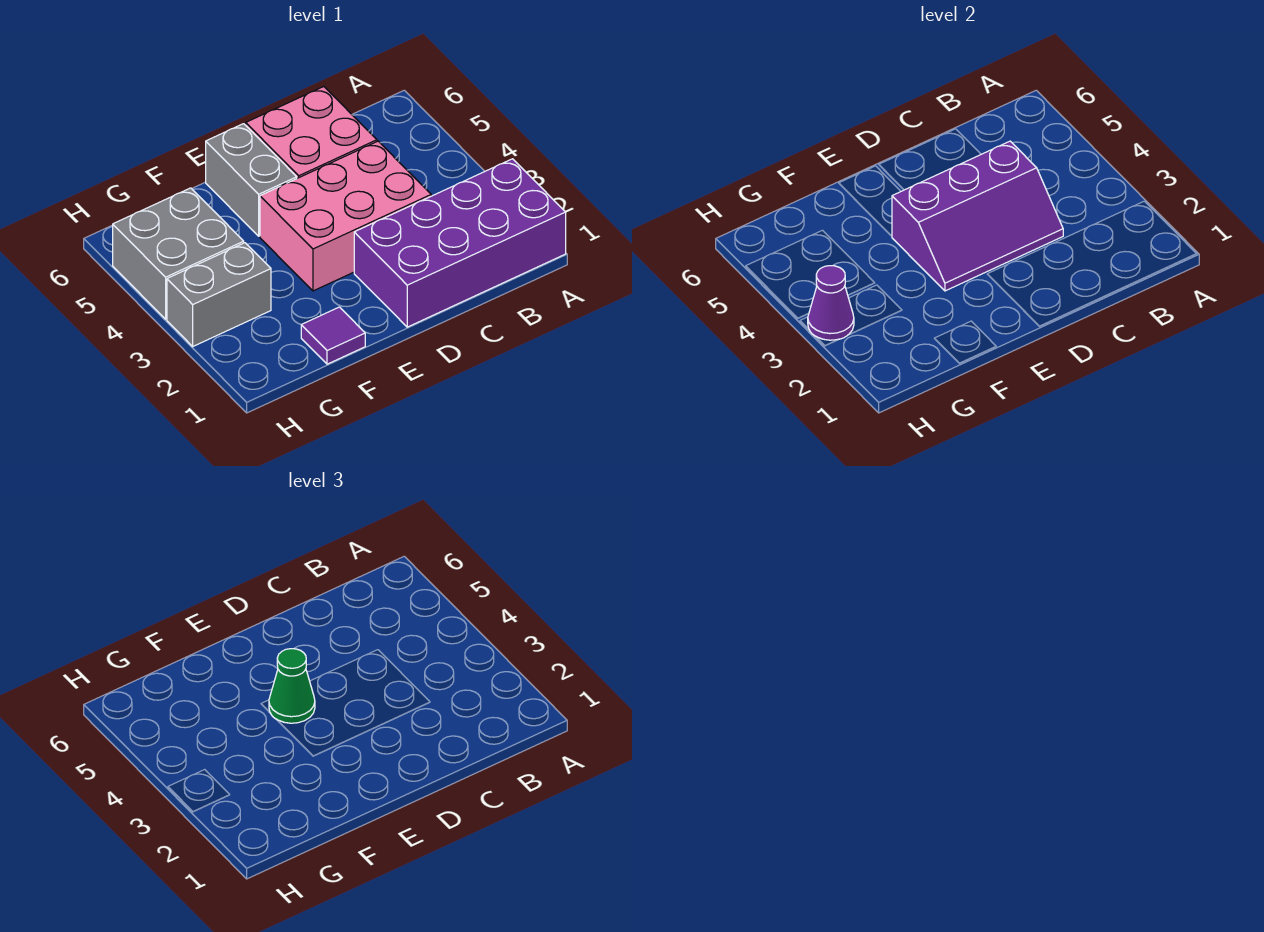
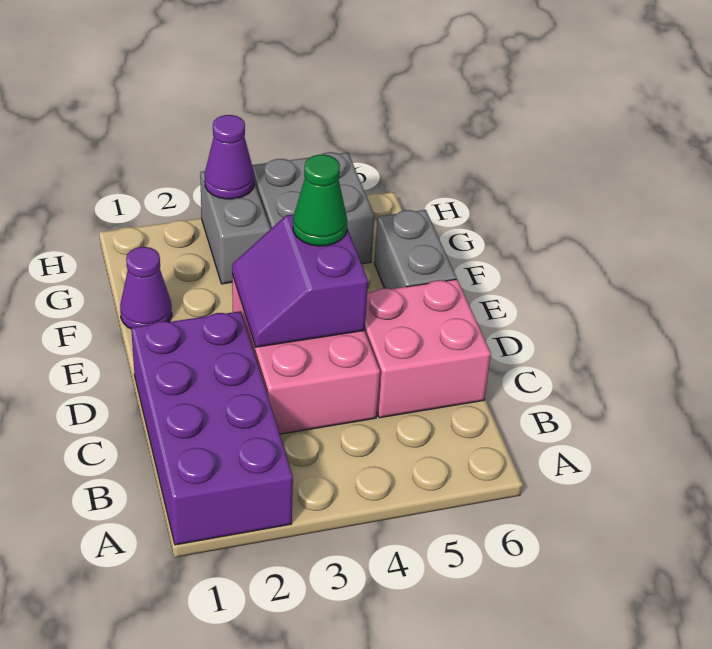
purple slope C3:E4 level 2 top 4 -> purple slope D3:E4 level 2 top 4
grey brick E5:E6 level 1 -> grey brick E6:F6 level 1
purple tile F1 level 1 -> purple cone F1 level 1

